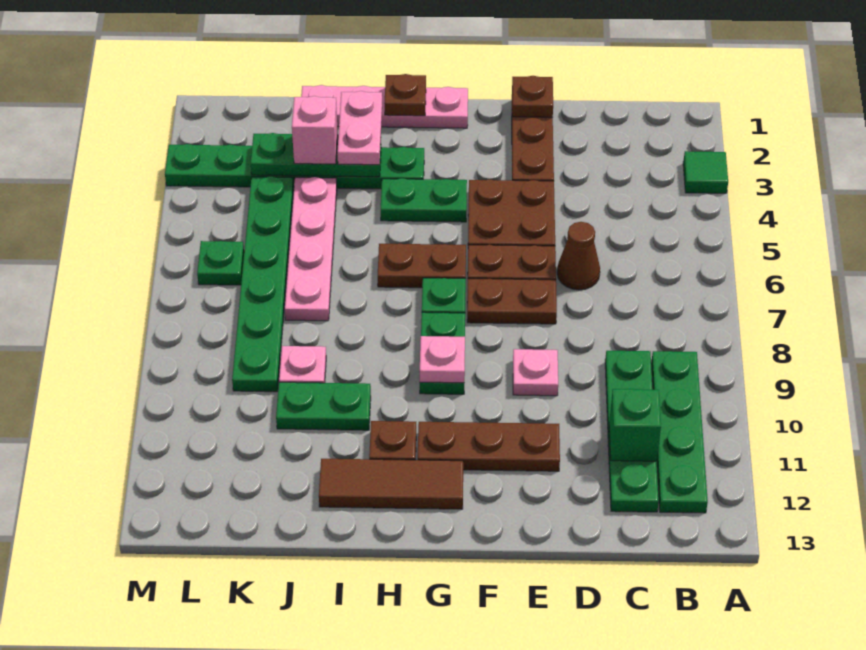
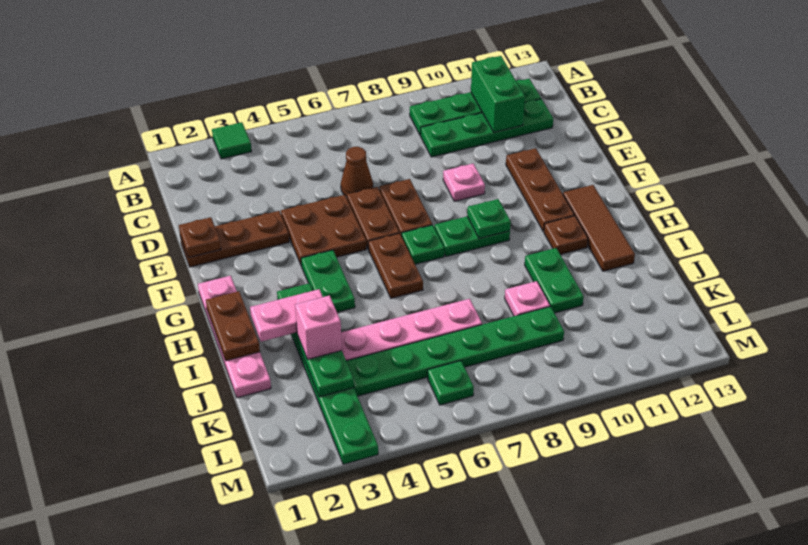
green brick C11 level 2 -> green brick B11:C11 level 2
pink plate G9 level 2 -> green plate G9 level 2
brown plate H1 level 2 -> brown plate H1:I1 level 2

